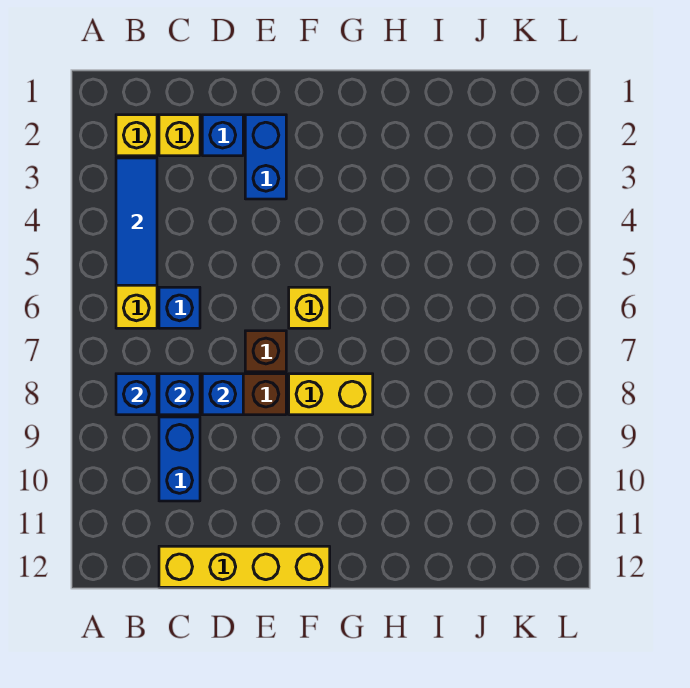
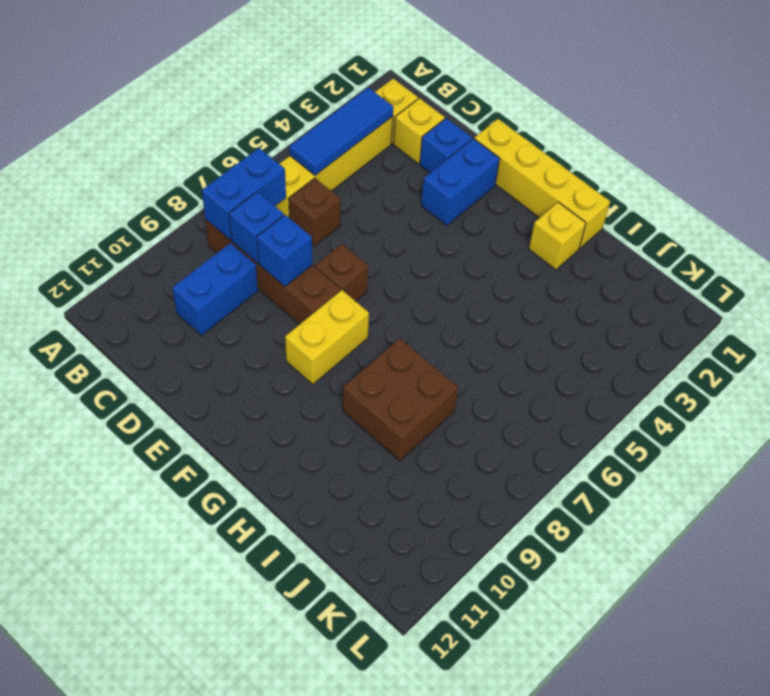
blue brick B8 level 2 -> blue brick B7:B8 level 2
blue brick C6 level 1 -> brown brick C6 level 1
yellow brick C12:F12 level 1 -> yellow brick E1:H1 level 1
yellow brick F6 level 1 -> yellow brick H2 level 1
yellow brick F8:G8 level 1 -> yellow brick F8:F9 level 1
none -> brown brick H8:I9 level 1

